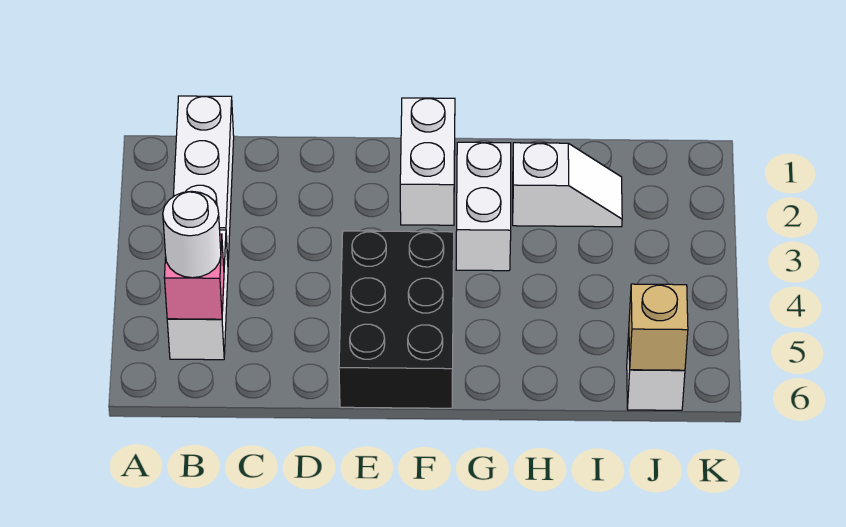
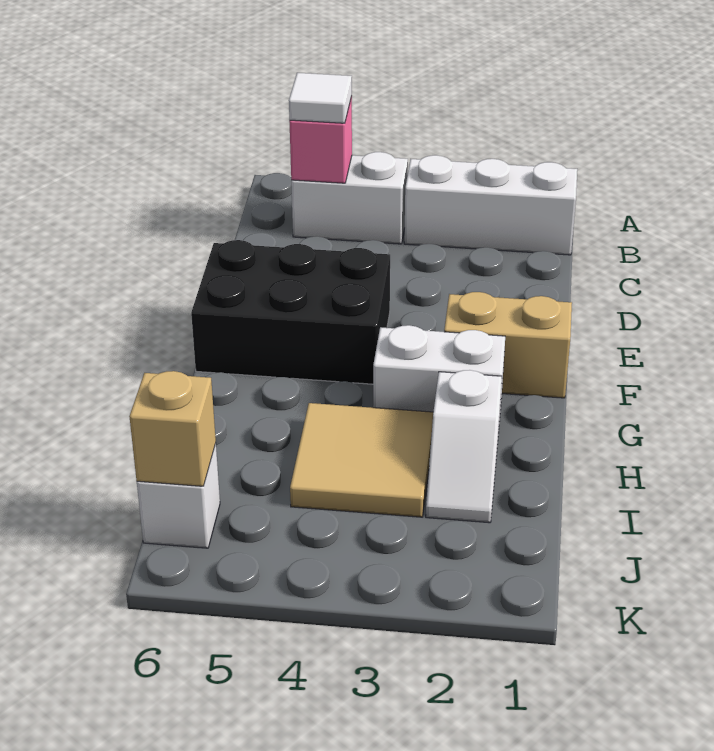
white round brick B5 level 3 -> white tile B5 level 3
white brick F1:F2 level 1 -> tan brick F1:F2 level 1
none -> tan tile H3:I4 level 1

